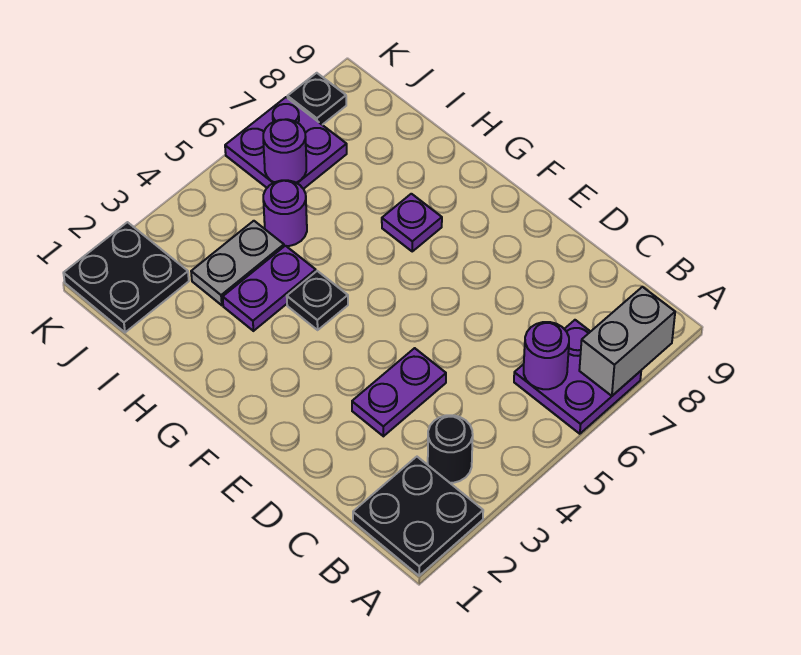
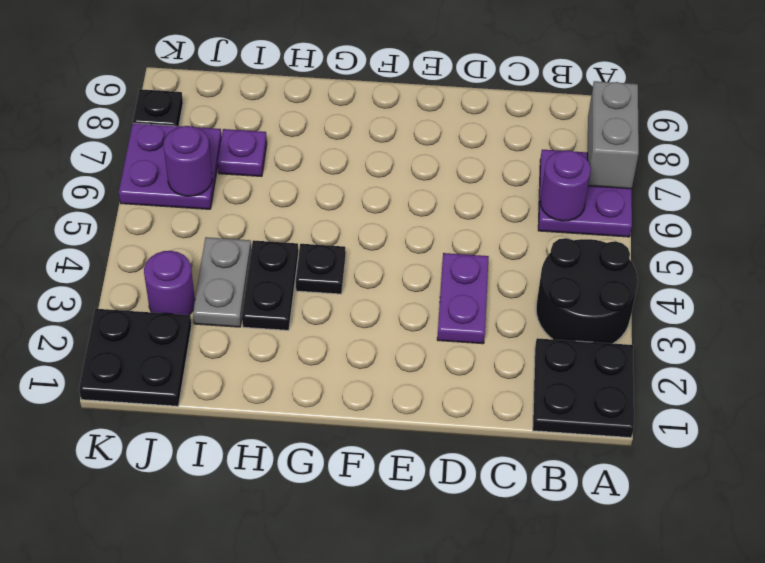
black round brick B3 level 1 -> black round brick A3:B4 level 1
purple plate G7 level 1 -> purple plate I7 level 1
purple plate H3:H4 level 1 -> black plate H3:H4 level 1
purple round brick I5 level 1 -> purple round brick J3 level 1

